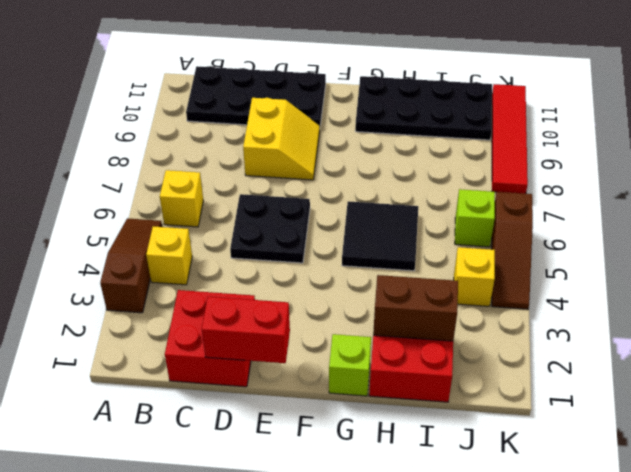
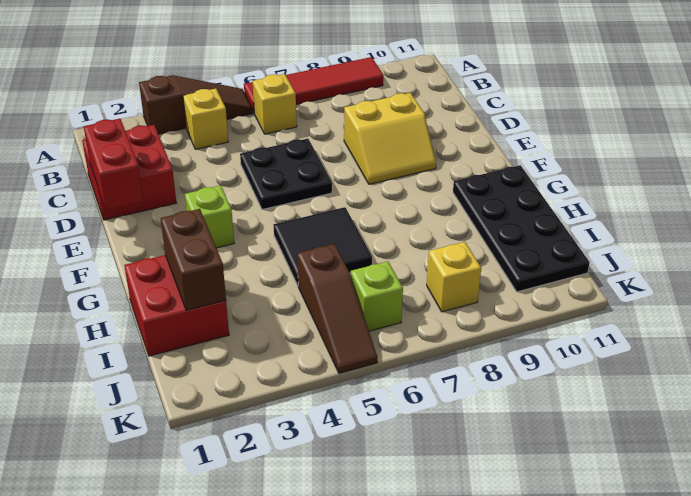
black plate B10:E11 level 1 -> none
lime brick G1 level 1 -> lime brick F3 level 1
yellow brick J4 level 1 -> yellow brick J8 level 1
brown slope K4:K6 level 1 top 6 -> brown slope I5:K5 level 1 top I
red tile K8:K11 level 1 -> red tile A6:A9 level 1

